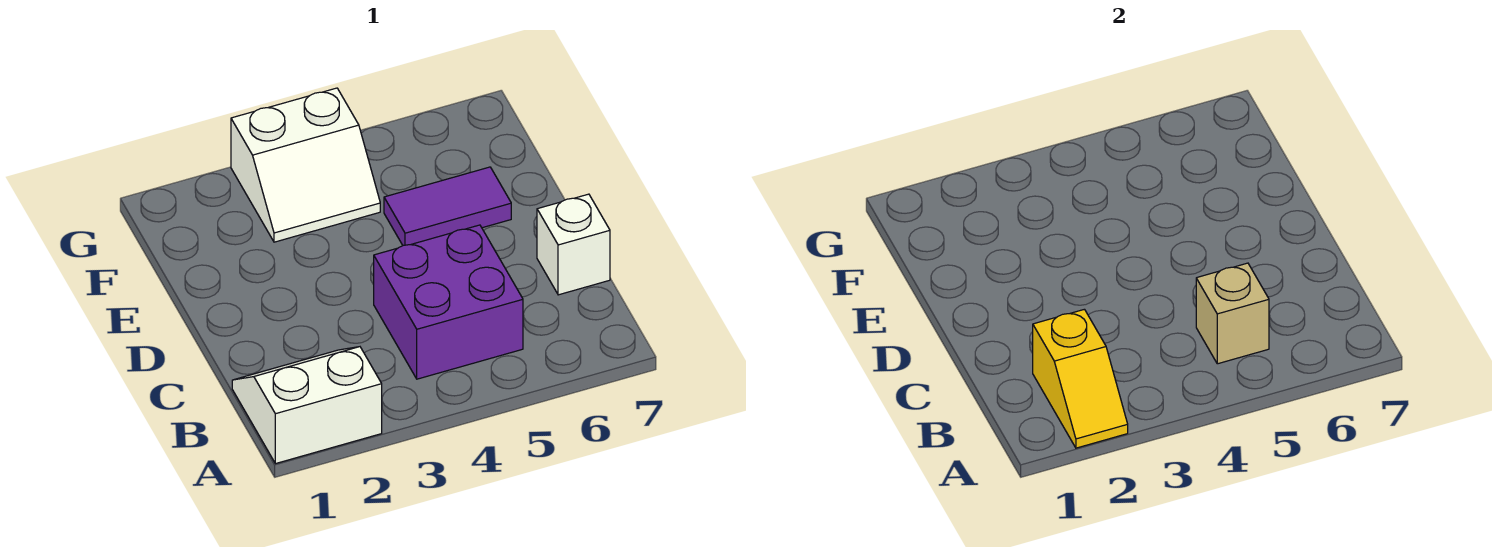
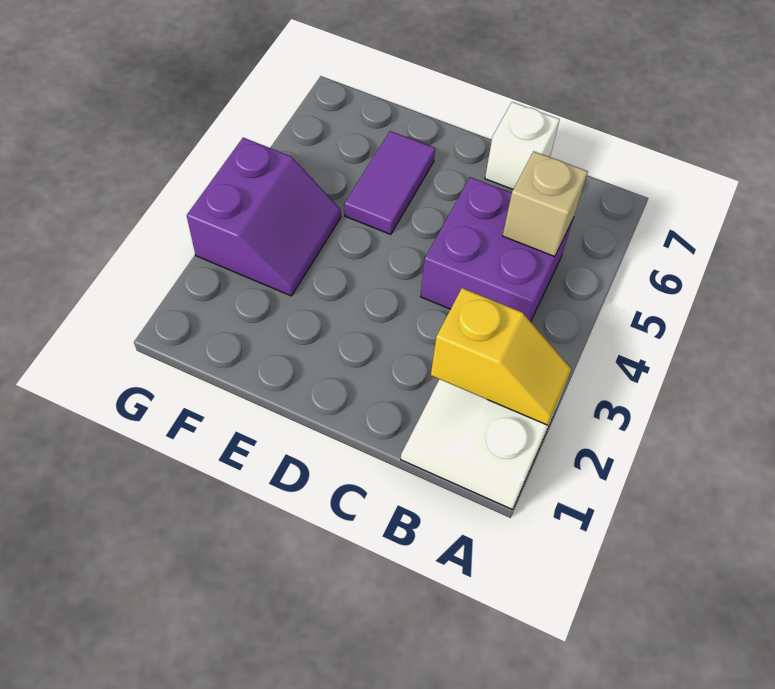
white slope F3:G4 level 1 top G -> purple slope F3:G4 level 1 top G

